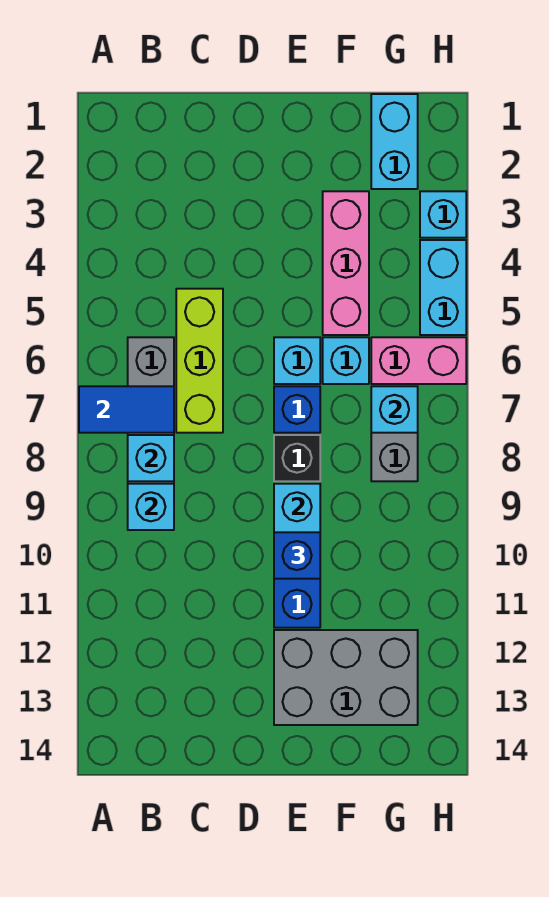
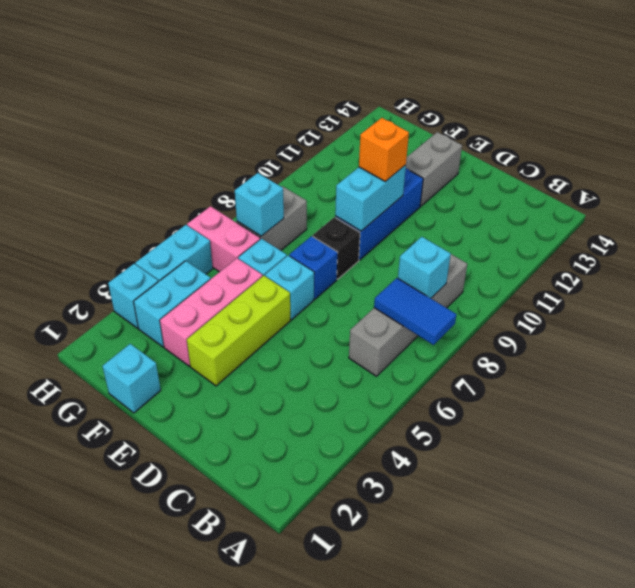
cyan brick B9 level 2 -> cyan brick F1 level 1
lime brick C5:C7 level 1 -> lime brick E3:E5 level 1
blue brick E10 level 3 -> orange brick E10 level 3
grey brick E12:G13 level 1 -> grey brick E12:E13 level 1
cyan brick G1:G2 level 1 -> cyan brick G3:G4 level 1

